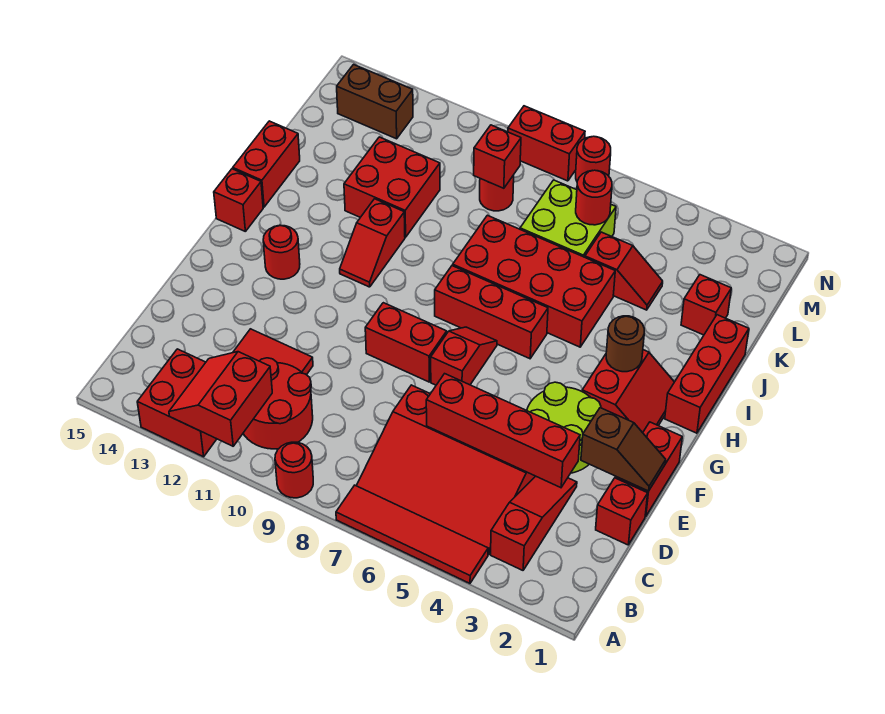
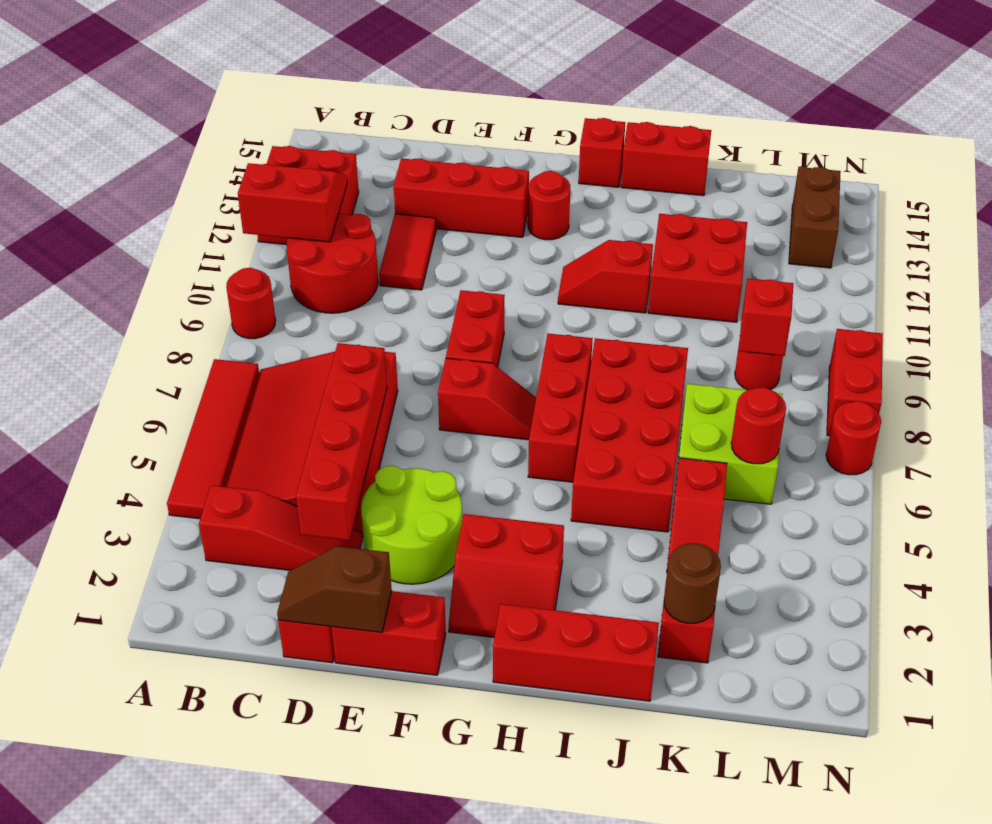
none -> red brick D13:F13 level 1
brown slope E1:E2 level 2 top 2 -> brown slope D1:E1 level 2 top E
brown round brick H3 level 2 -> brown round brick K2 level 2

